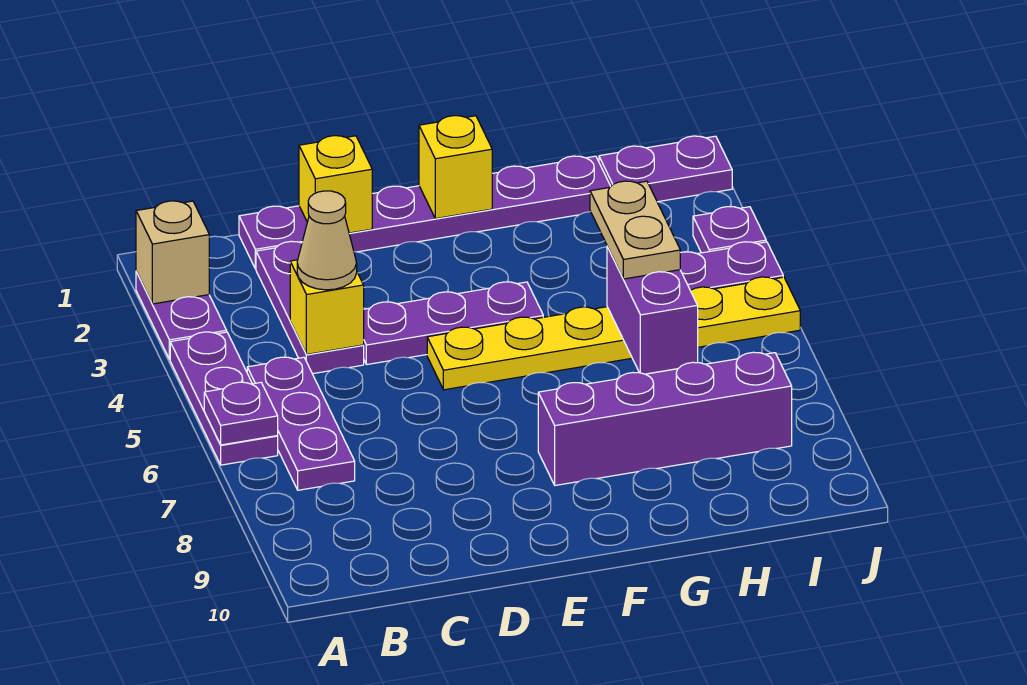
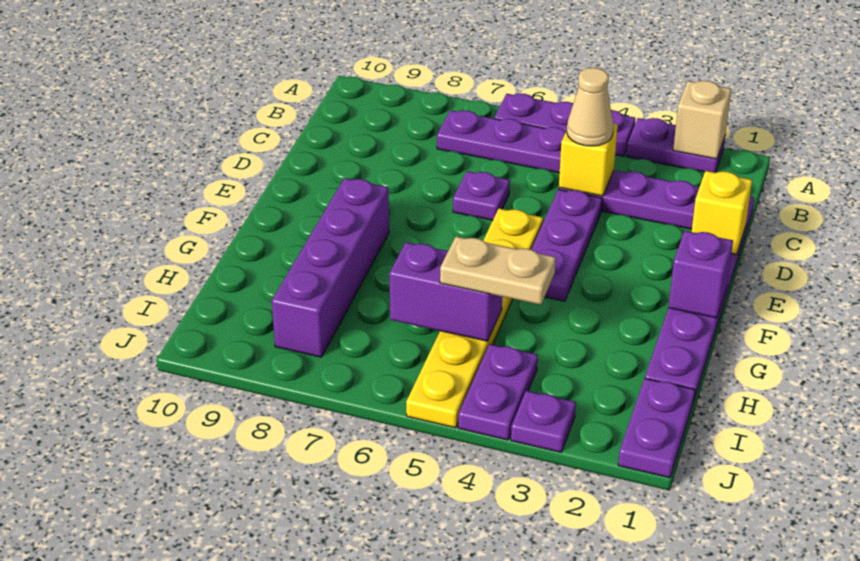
purple plate A6 level 2 -> purple plate D6 level 1
yellow brick F1 level 2 -> purple brick F1 level 2

